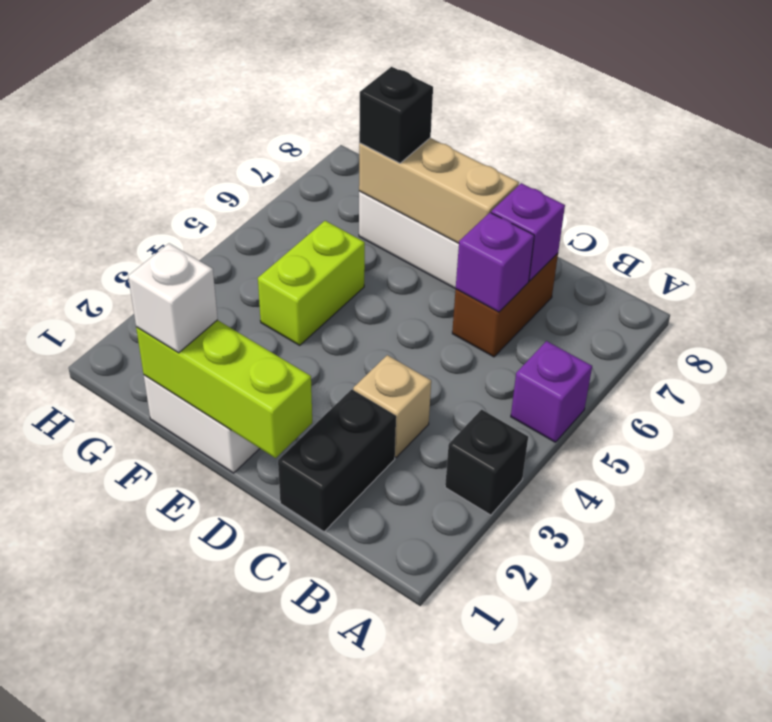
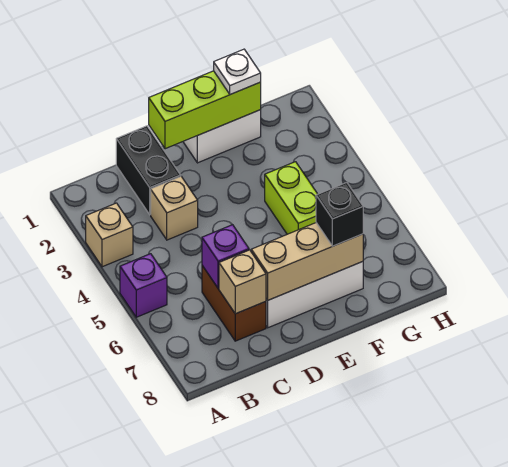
black brick A3 level 1 -> tan brick A3 level 1
purple brick C7 level 2 -> tan brick C7 level 2
white brick F1 level 3 -> white plate F1 level 3

